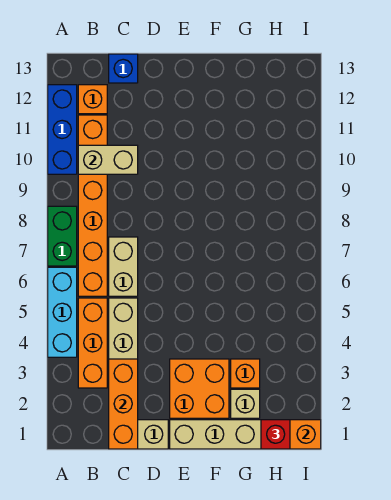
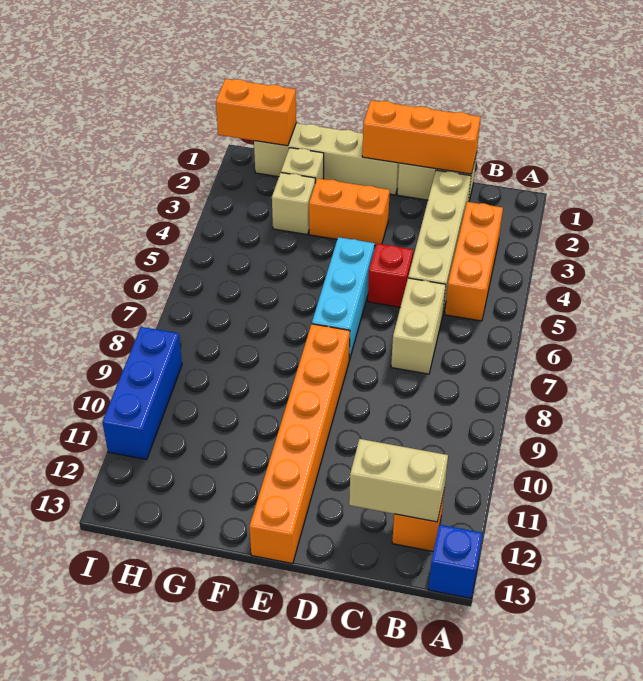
cyan brick A4:A6 level 1 -> cyan brick E5:E7 level 1
green brick A7:A8 level 1 -> none
blue brick A10:A12 level 1 -> blue brick I9:I11 level 1
orange brick B6:B11 level 1 -> orange brick E8:E13 level 1
tan brick B10:C10 level 2 -> tan brick B12:C12 level 2
orange brick C1:C3 level 2 -> orange brick C1:E1 level 2
blue brick C13 level 1 -> blue brick A13 level 1
orange brick E2:F3 level 1 -> orange brick E3:F3 level 1
orange brick G3 level 1 -> tan brick G3 level 1
red brick H1 level 3 -> red brick D5 level 1

